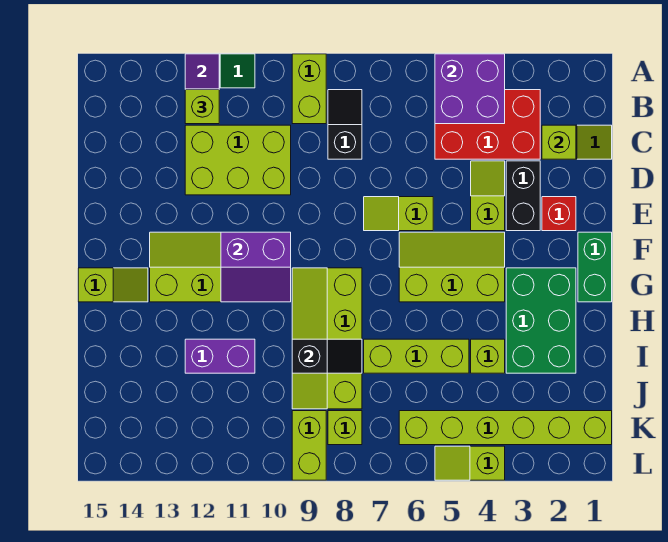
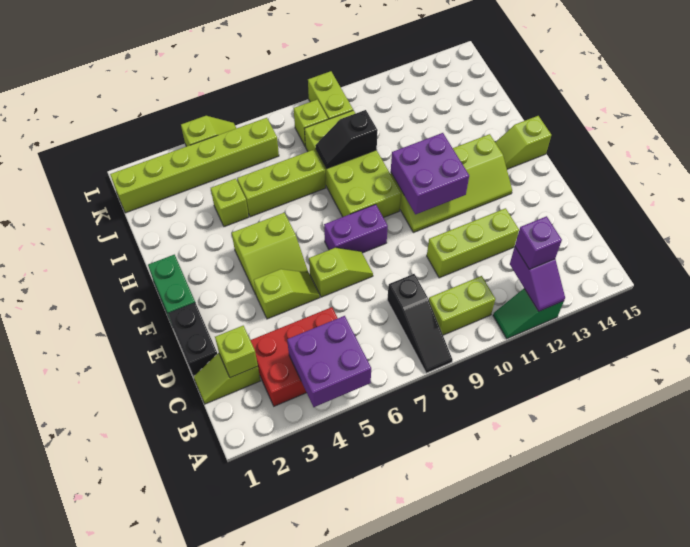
lime brick A9:B9 level 1 -> lime brick B9:B10 level 1
black slope B8:C8 level 1 top C -> black slope A8:C8 level 1 top C
lime brick B12 level 3 -> purple brick B12 level 3
lime brick C10:D12 level 1 -> lime brick D10:D12 level 1
black brick D3:E3 level 1 -> black brick D1:E1 level 1
lime slope D4:E4 level 1 top E -> lime slope E4:E5 level 1 top 4
red brick E2 level 1 -> none
lime slope F4:G6 level 1 top G -> lime slope F4:G5 level 1 top G
purple slope F10:G11 level 2 top F -> purple brick F10:G11 level 2
green brick G2:I3 level 1 -> none
lime slope G8:J9 level 1 top 8 -> lime brick G8:J9 level 1
purple brick I11:I12 level 1 -> purple brick F7:F8 level 1

